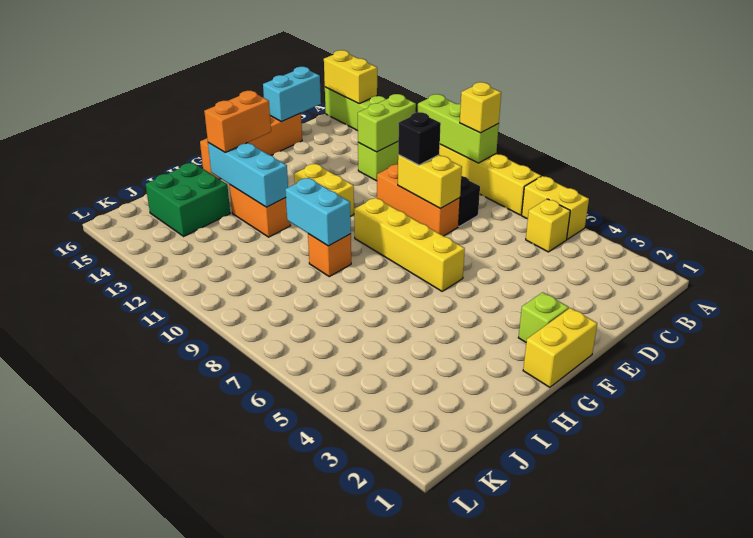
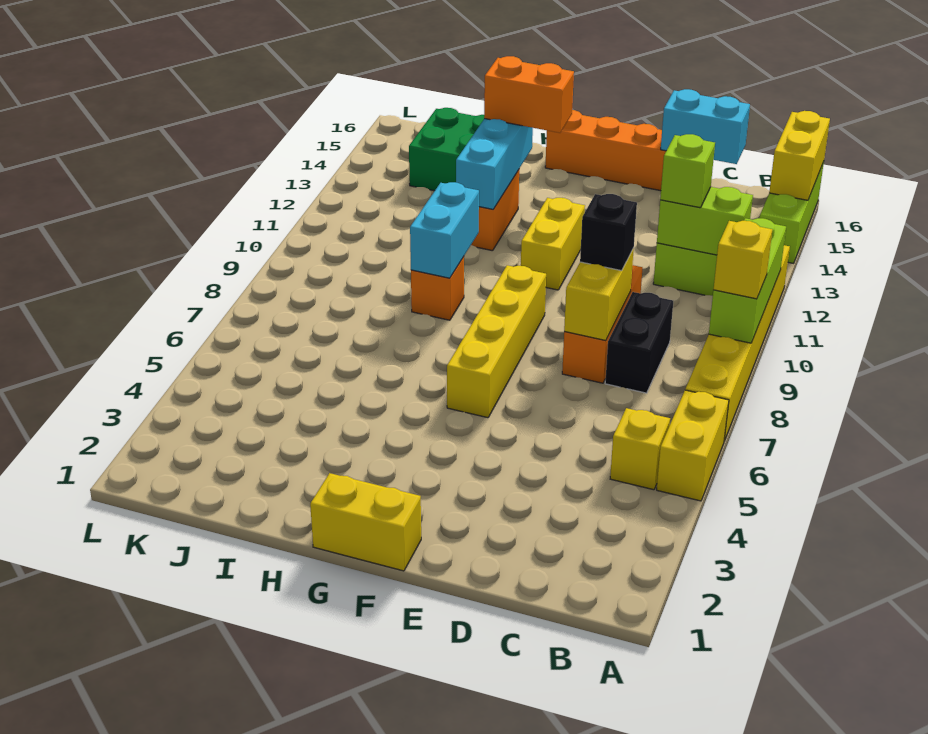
lime brick F2 level 1 -> lime brick C12 level 3

